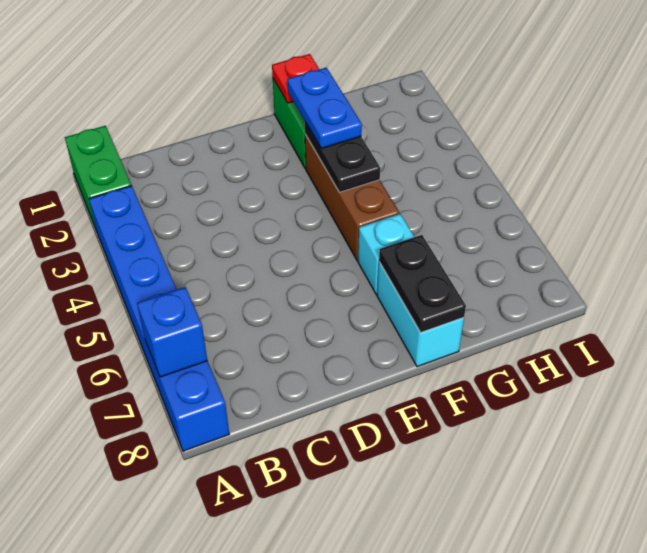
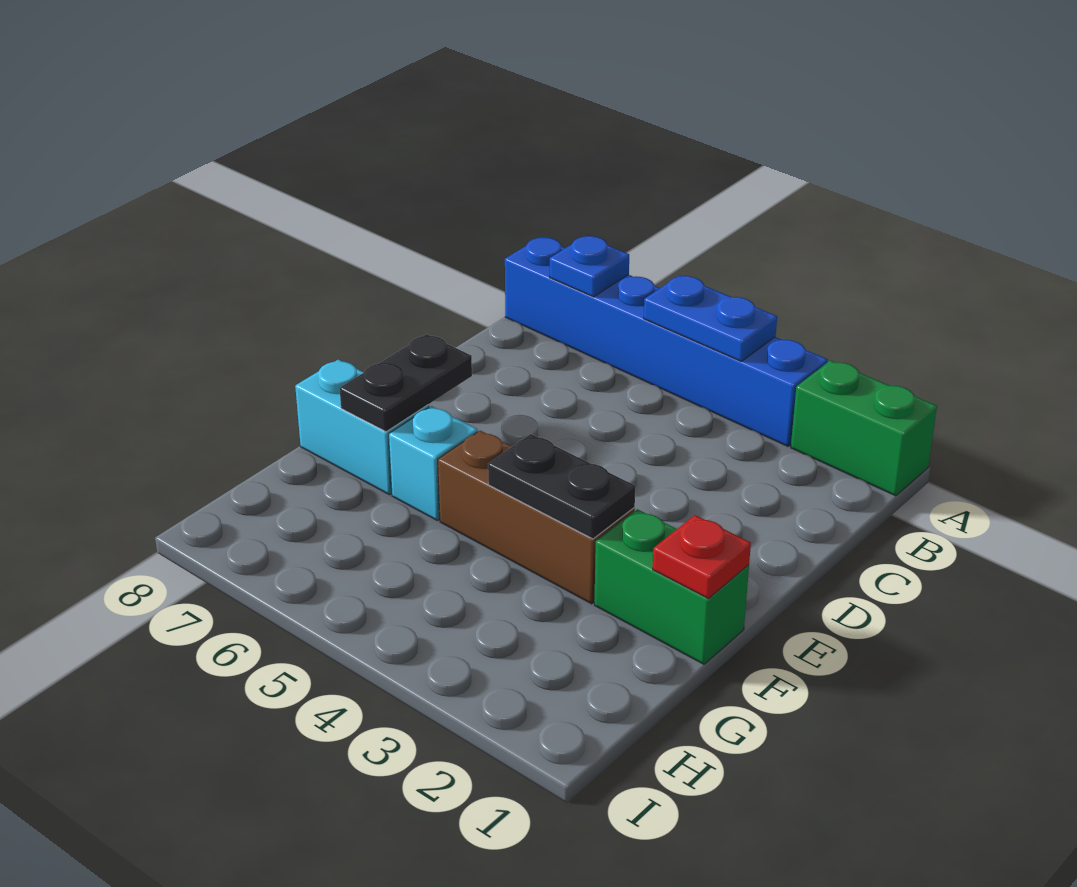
blue brick A7 level 2 -> blue plate A7 level 2
blue plate F2:F3 level 3 -> blue plate A4:A5 level 2
black plate F7:F8 level 2 -> black plate E7:F7 level 2

